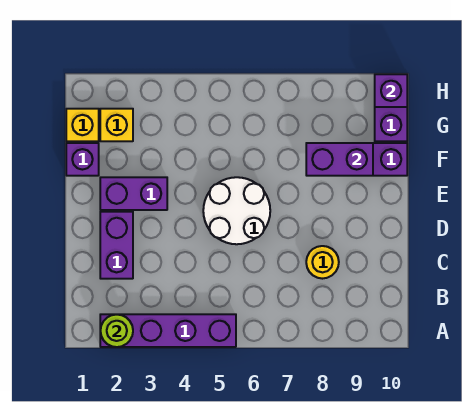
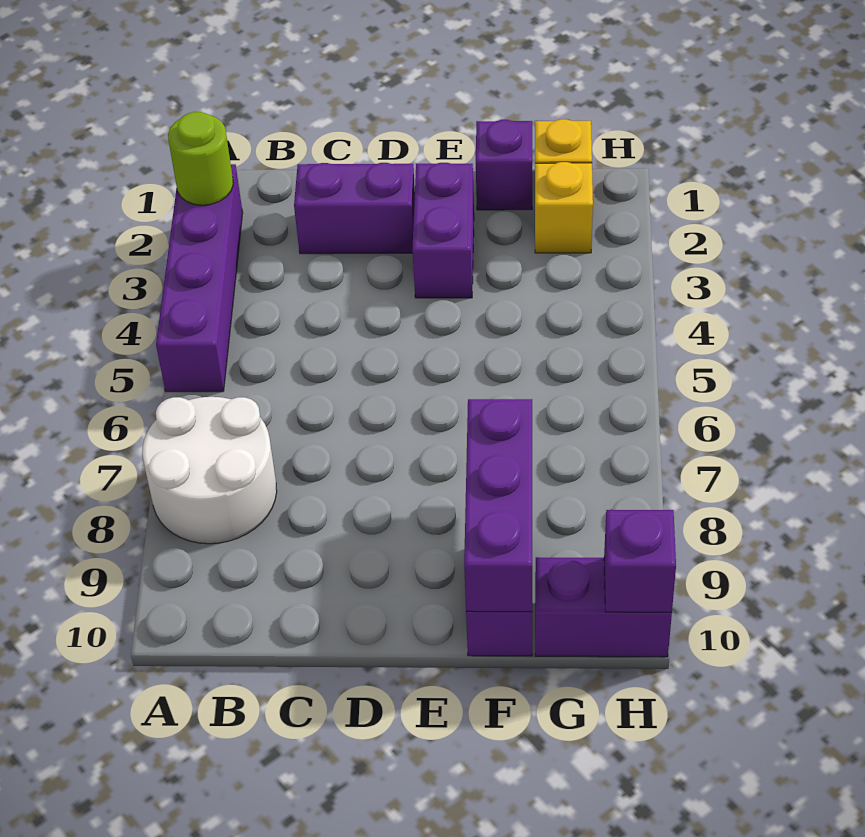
yellow round brick C8 level 1 -> none
white round brick D5:E6 level 1 -> white round brick A7:B8 level 1
purple brick F8:F9 level 2 -> purple brick F8:F10 level 2

